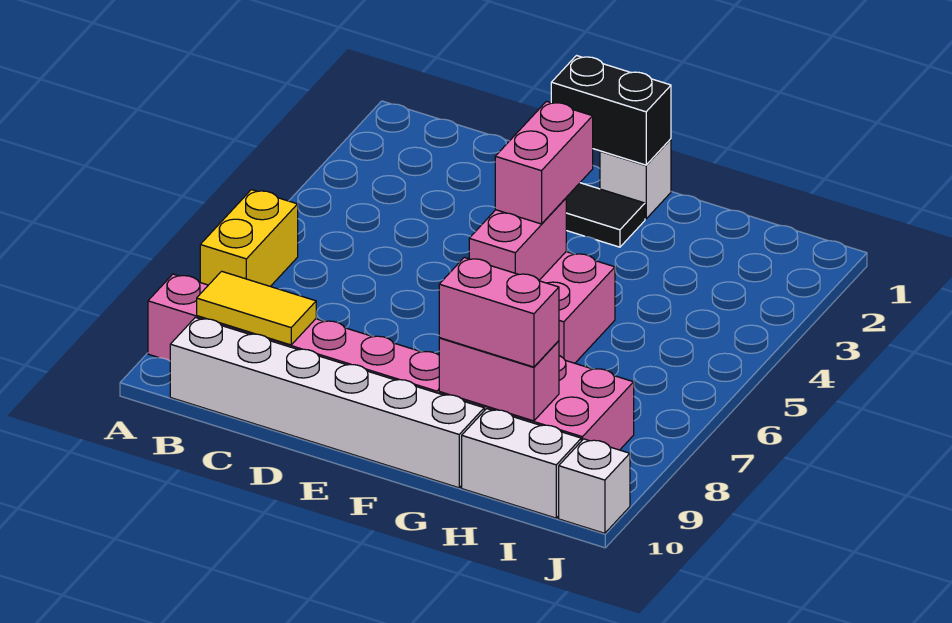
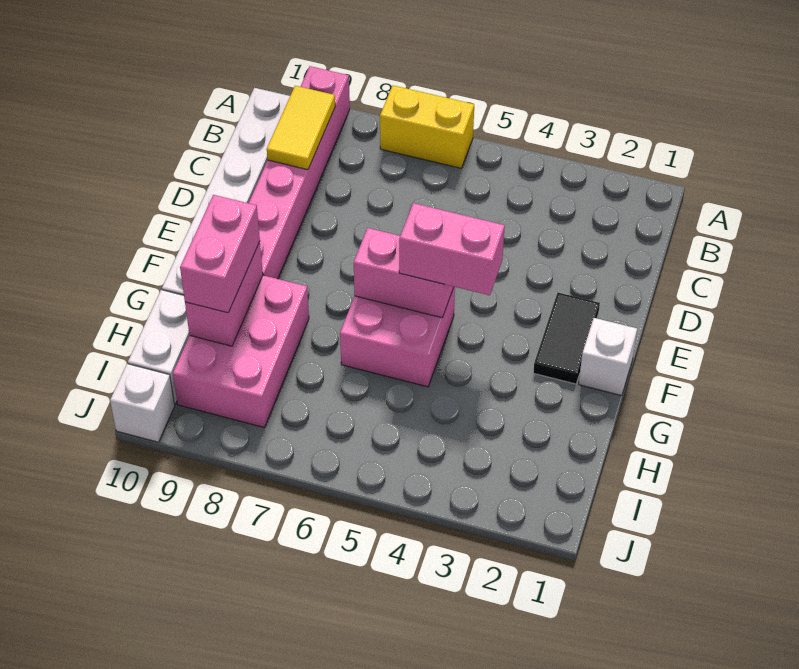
black brick E1:F1 level 2 -> none

